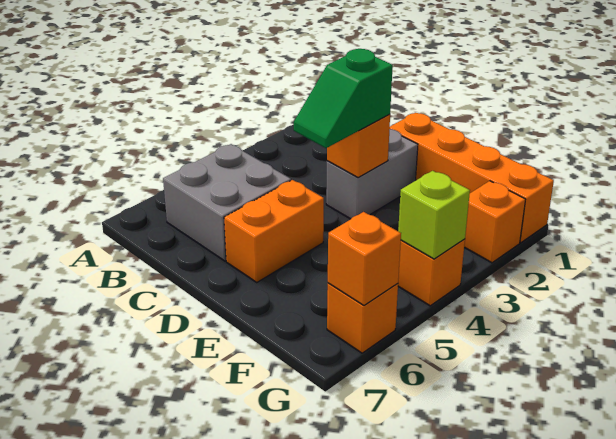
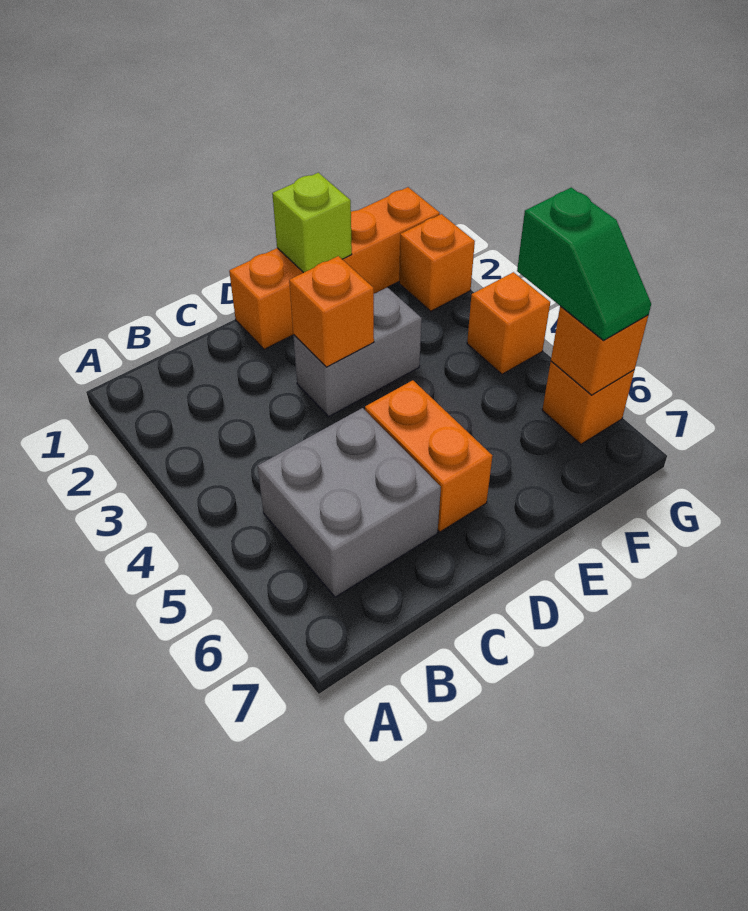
grey brick D2:D3 level 1 -> grey brick D3:E3 level 1
green slope D3:D4 level 3 top 3 -> green slope G5:G6 level 3 top 5
lime brick G4 level 2 -> lime brick E1 level 2

